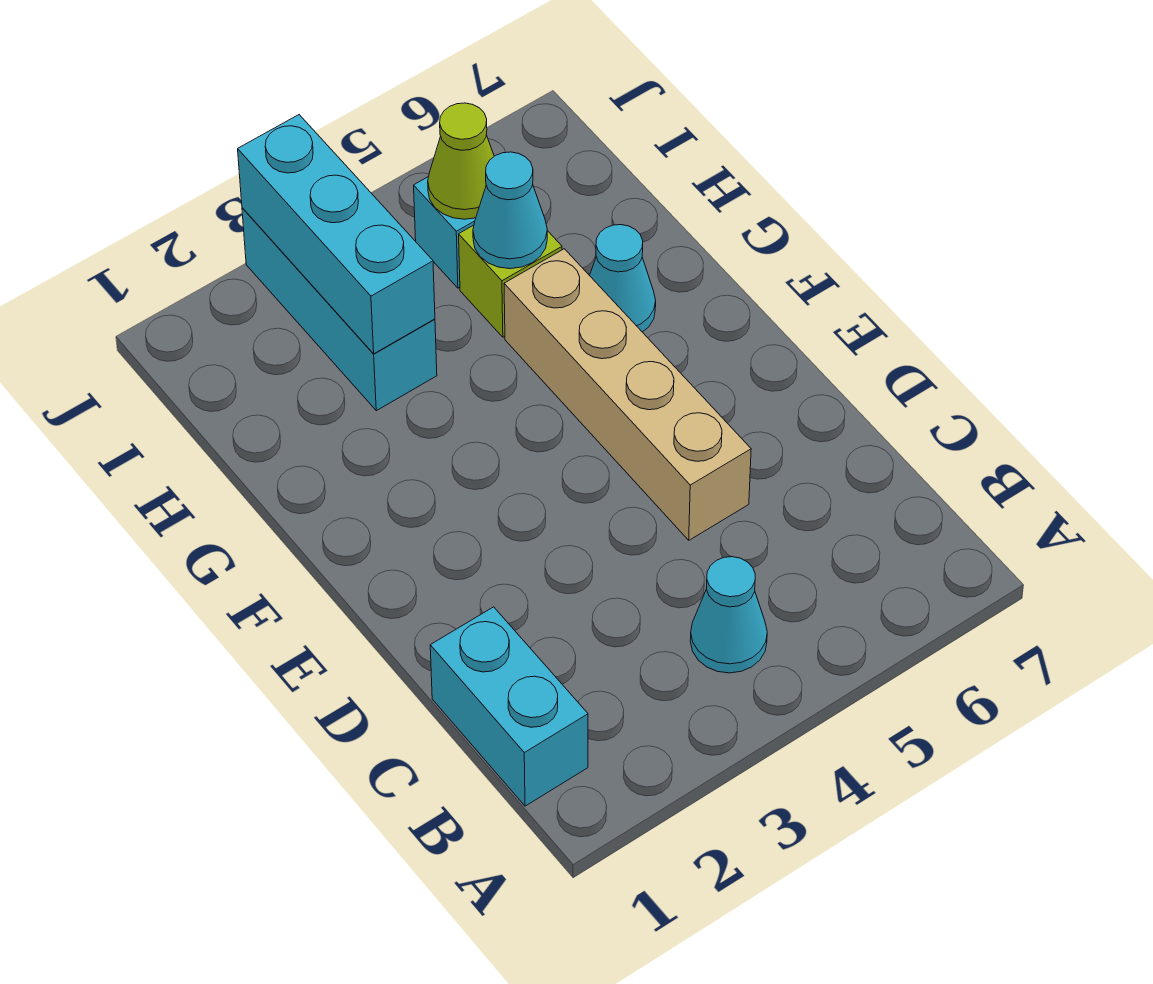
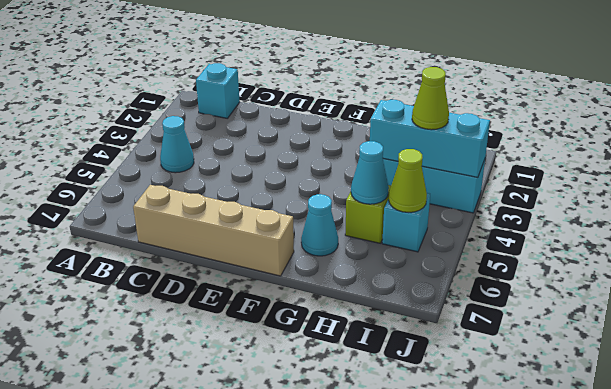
cyan brick B1:C1 level 1 -> cyan brick B1 level 1
tan brick D5:G5 level 1 -> tan brick C7:F7 level 1
none -> lime cone I3 level 3

